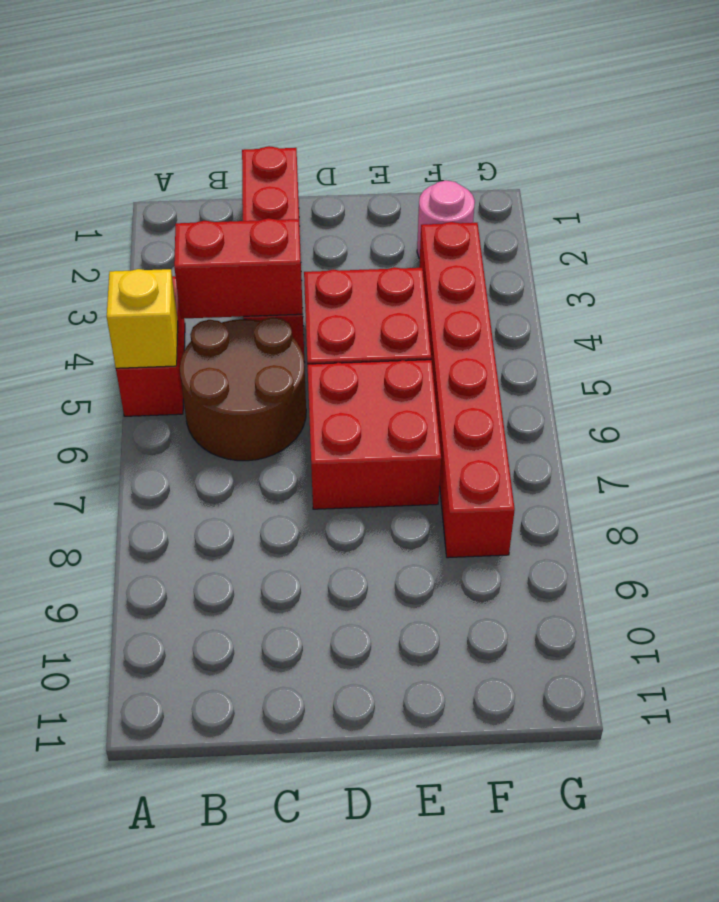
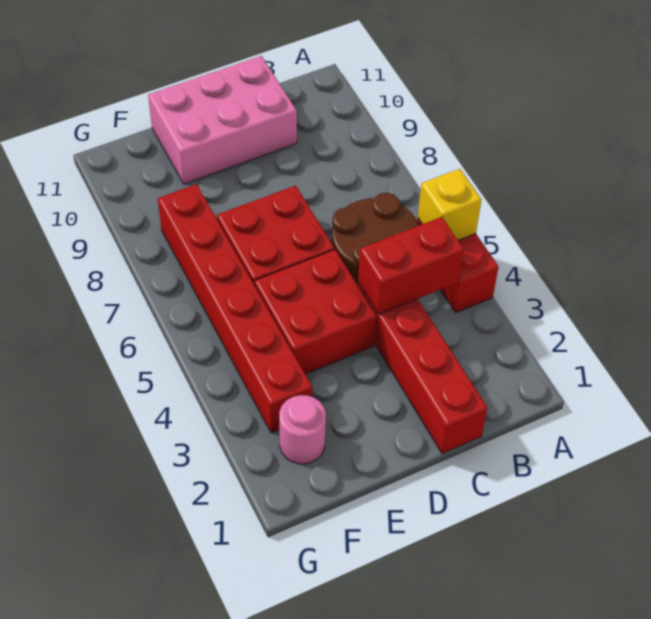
none -> pink brick C10:E11 level 1

